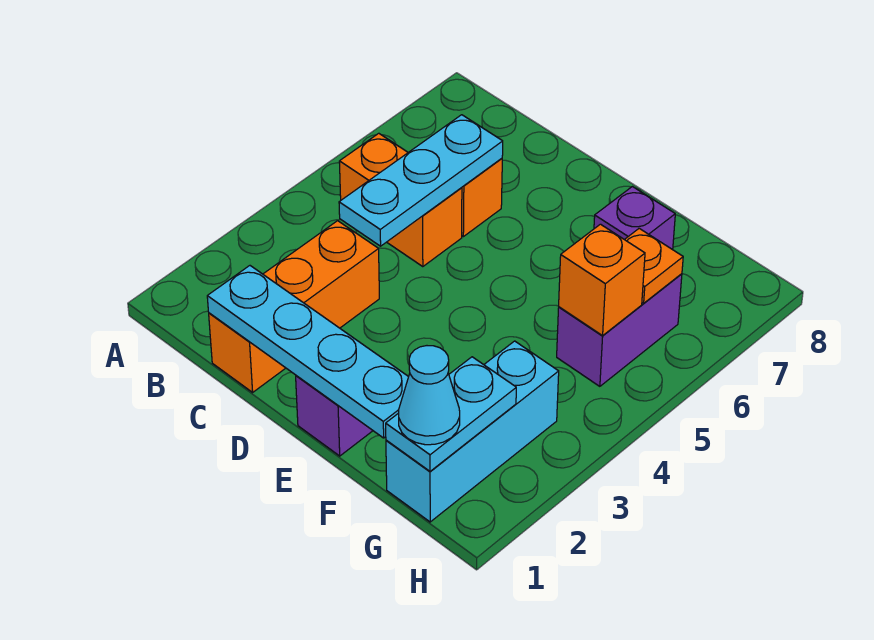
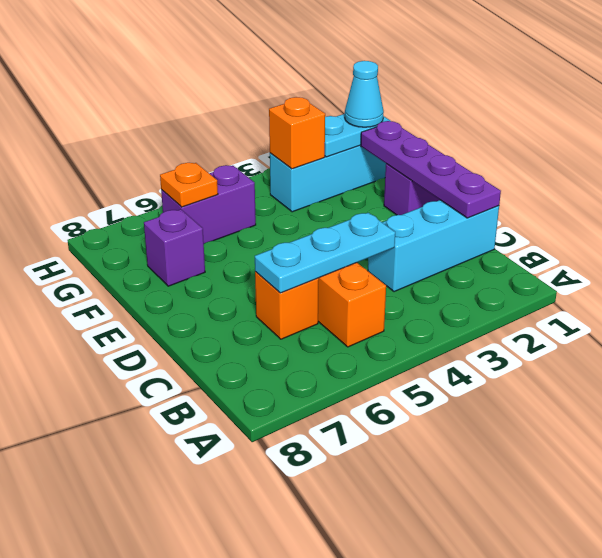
orange brick C1:C3 level 1 -> cyan brick C1:C3 level 1
cyan plate C1:F1 level 2 -> purple plate C1:F1 level 2
orange brick G5 level 2 -> orange brick G3 level 2

